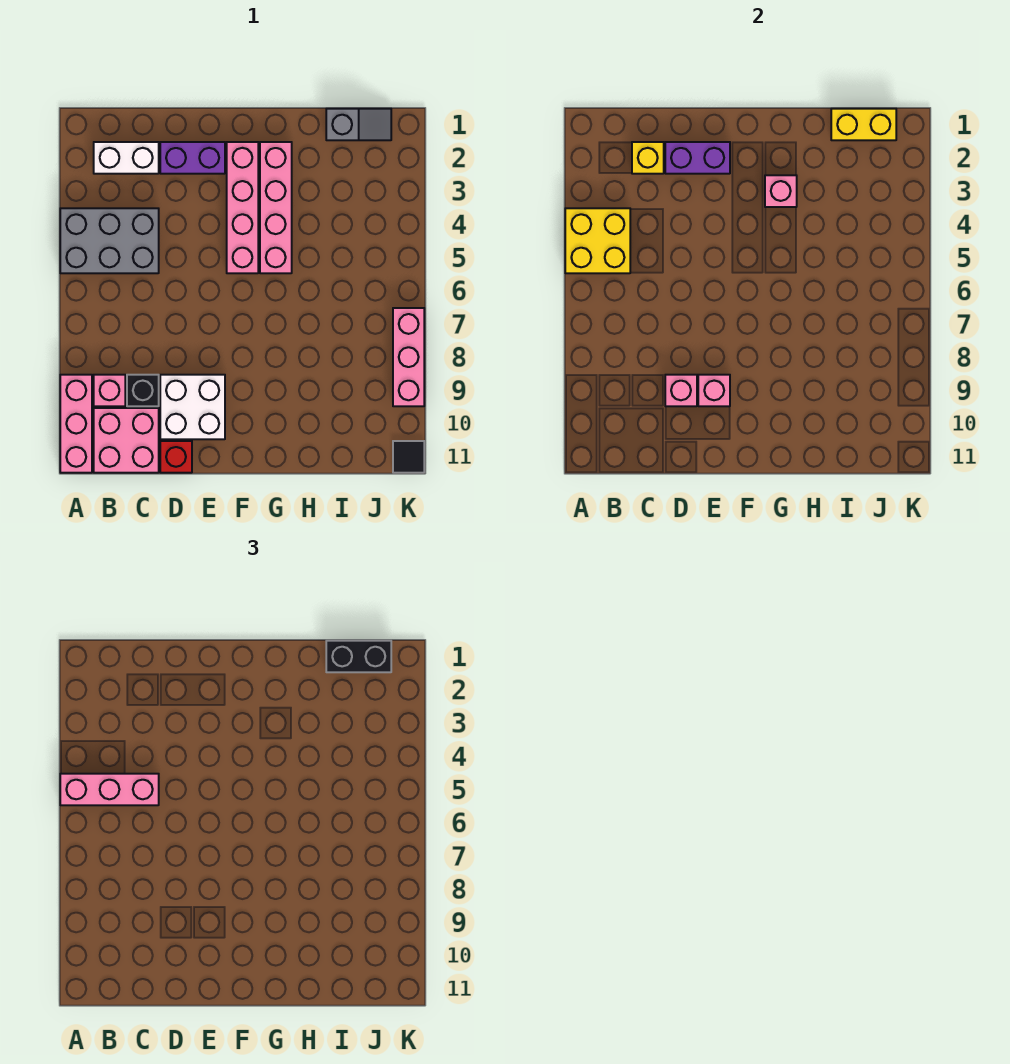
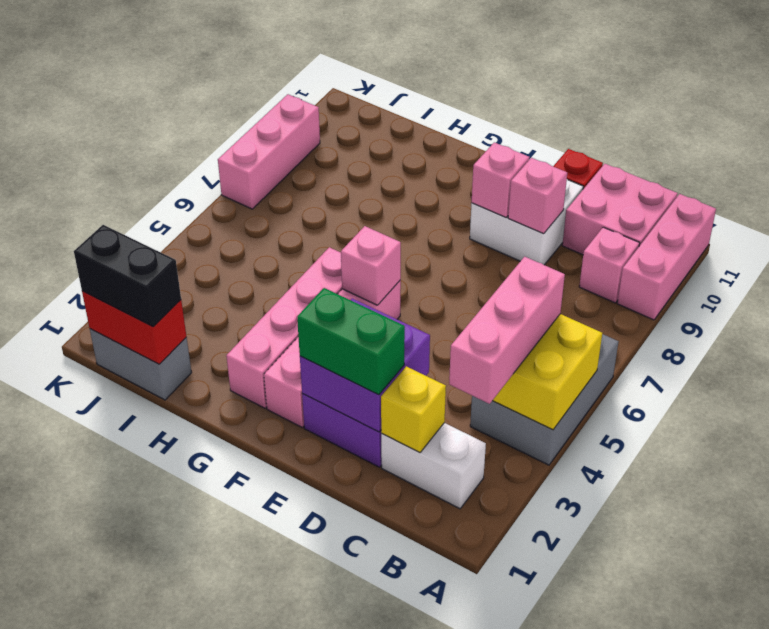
grey brick A4:C5 level 1 -> grey brick A4:B6 level 1
pink brick A5:C5 level 3 -> pink brick B3:B5 level 3
black brick C9 level 1 -> none
purple brick D2:E2 level 2 -> purple brick D2:E3 level 2
none -> green brick D2:E2 level 3
pink brick G3 level 2 -> pink brick F5 level 2
grey slope I1:J1 level 1 top I -> grey brick I1:J1 level 1
yellow brick I1:J1 level 2 -> red brick I1:J1 level 2
black tile K11 level 1 -> none

